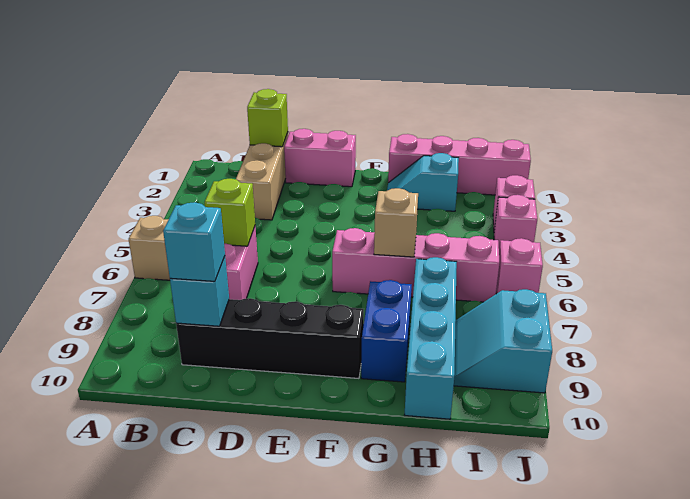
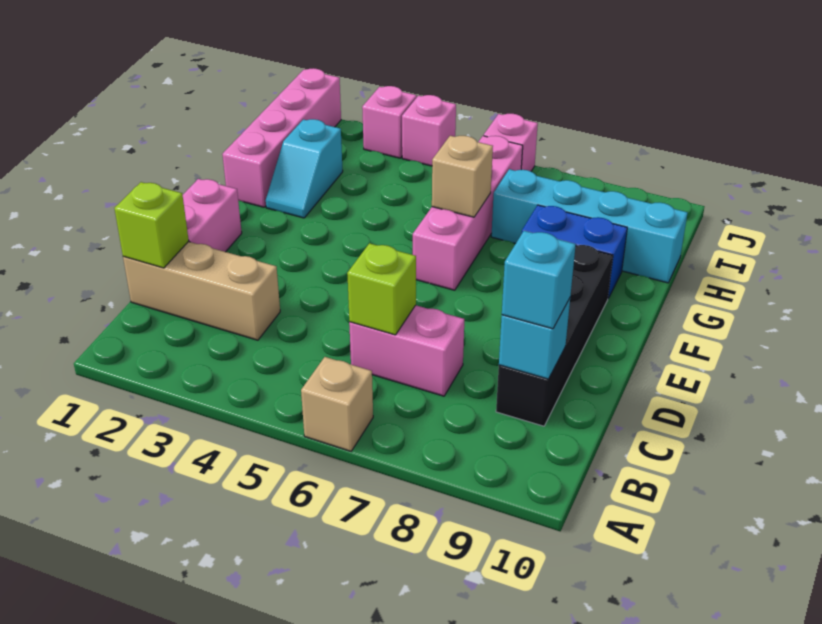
cyan slope I8:J9 level 1 top J -> none

